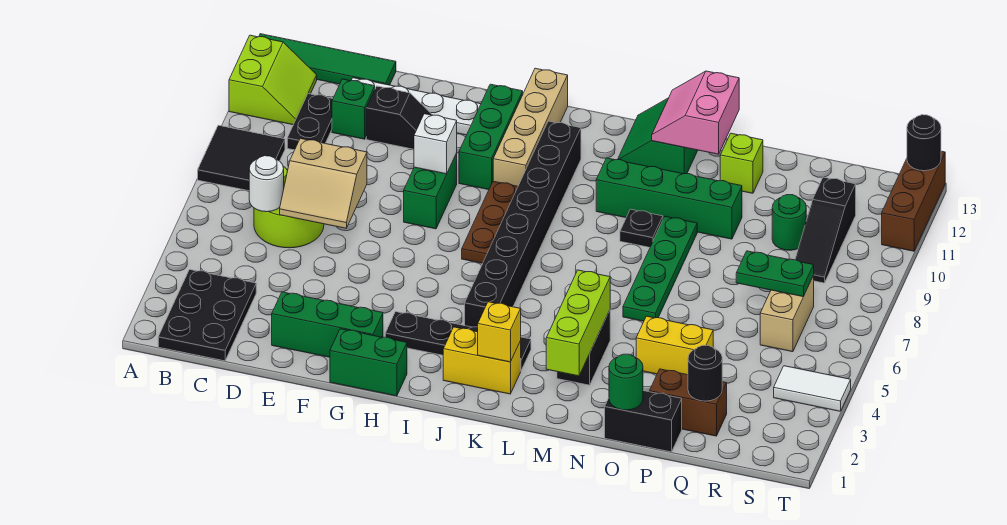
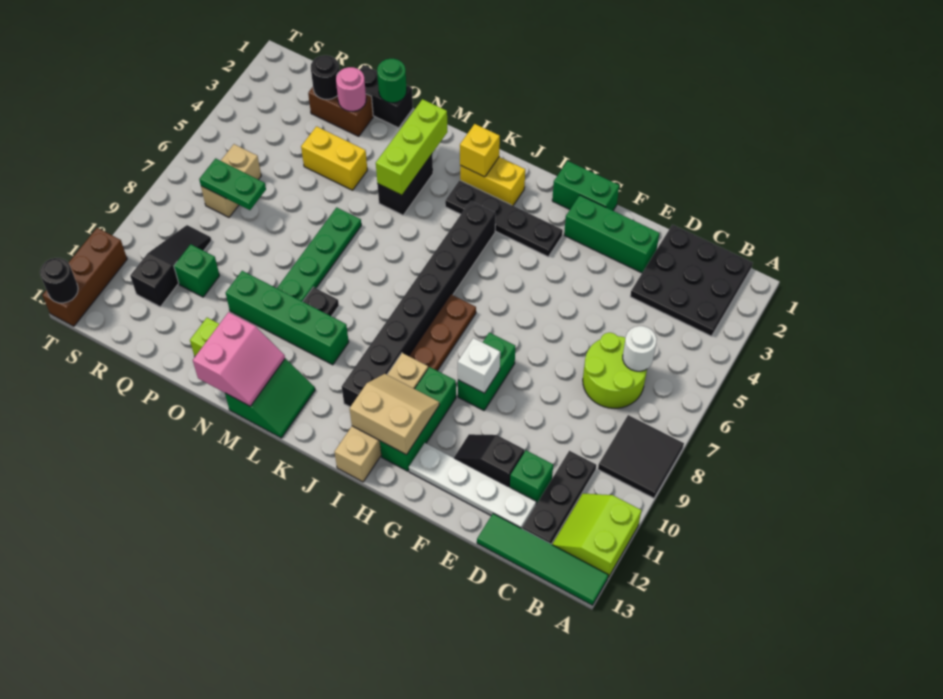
black plate B1:C3 level 1 -> black plate B1:D3 level 1
black plate C10:C11 level 1 -> black plate C10:C12 level 1
tan slope D6:E7 level 2 top 7 -> tan slope H11:I12 level 2 top 12
none -> pink round brick P2 level 2
green round brick Q10 level 1 -> green brick Q10 level 1
white tile S4:T4 level 1 -> none

